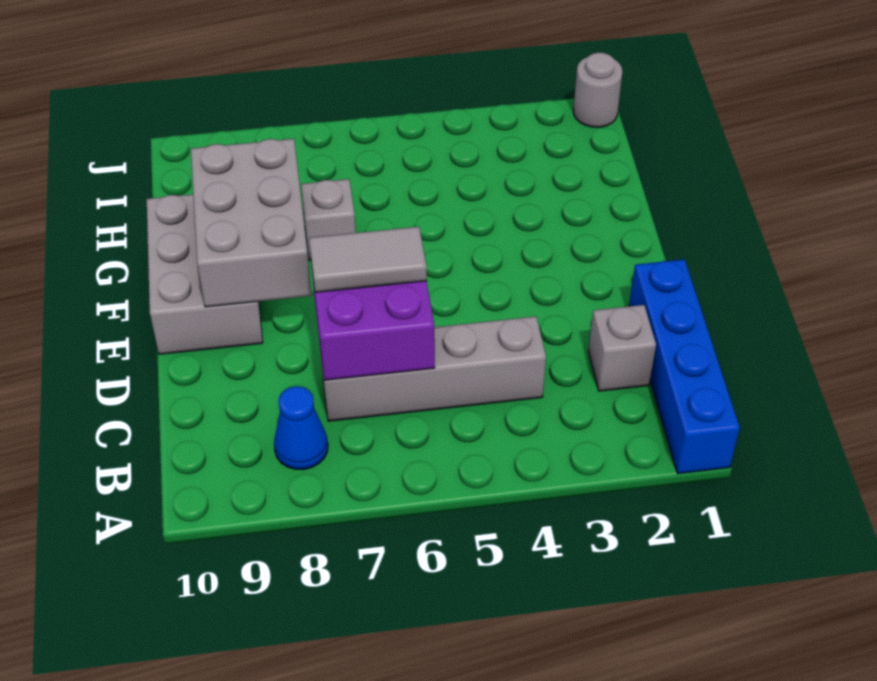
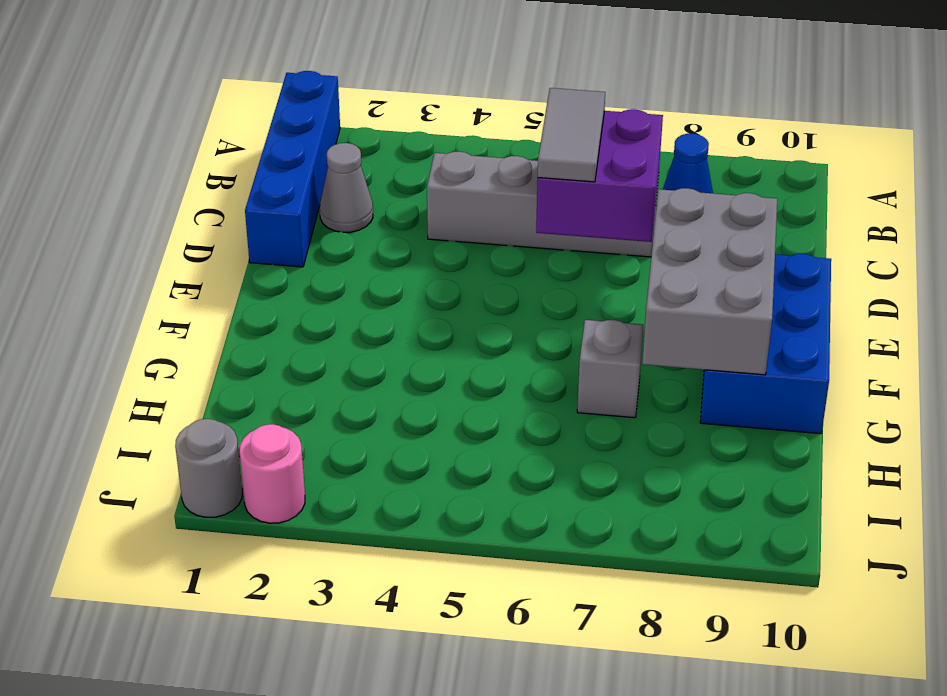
grey brick C2 level 1 -> grey cone C2 level 1
grey tile D6:D7 level 3 -> grey tile C6:D6 level 3
grey brick E9:G10 level 1 -> blue brick E9:G10 level 1
none -> pink round brick J2 level 1

